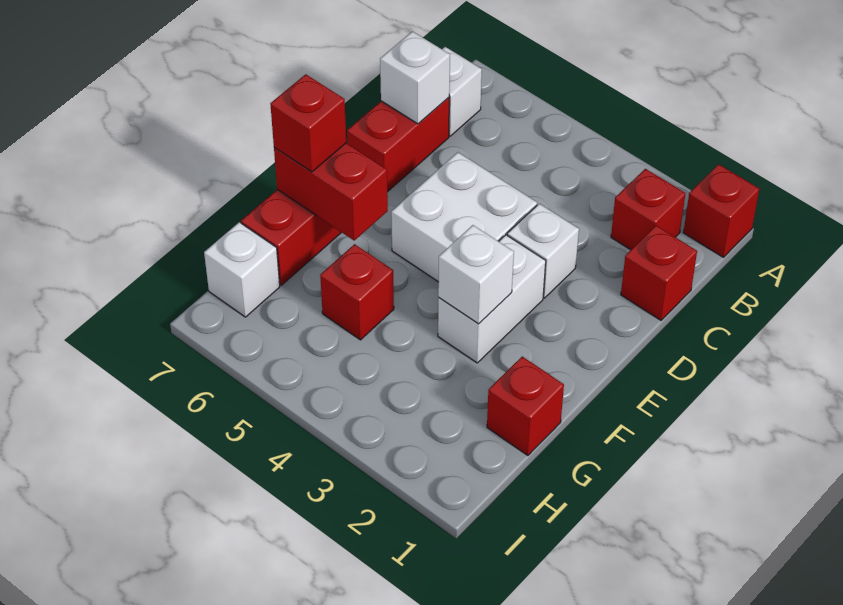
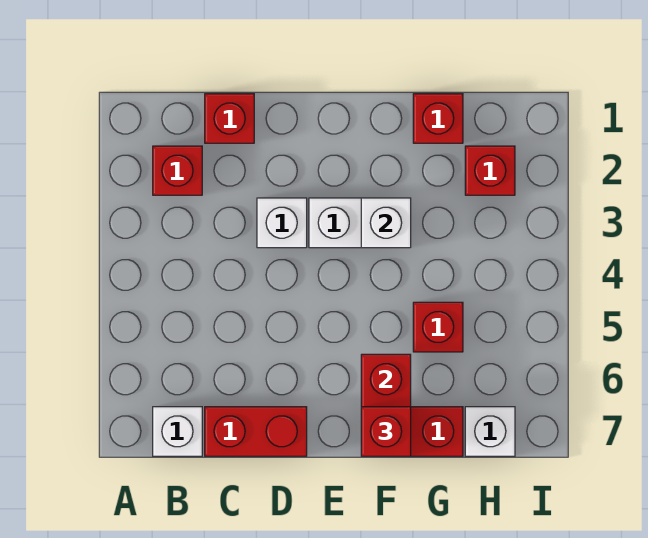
red brick A1 level 1 -> red brick H2 level 1
white brick C7 level 2 -> none
white brick D4:E5 level 1 -> none

